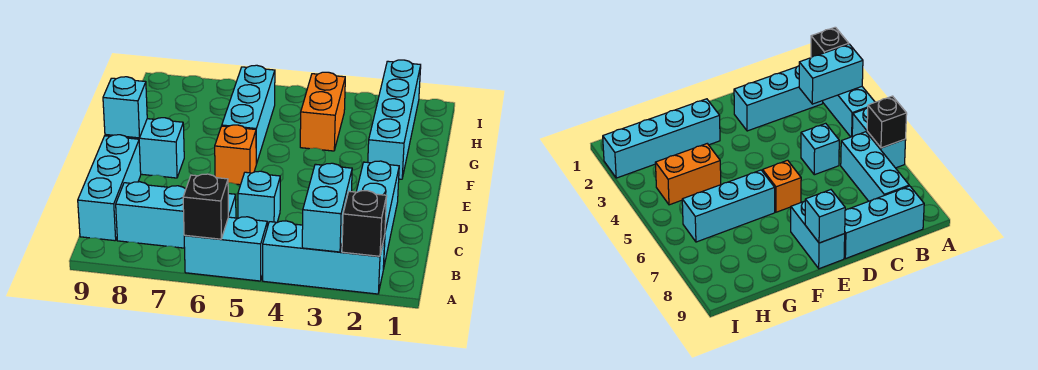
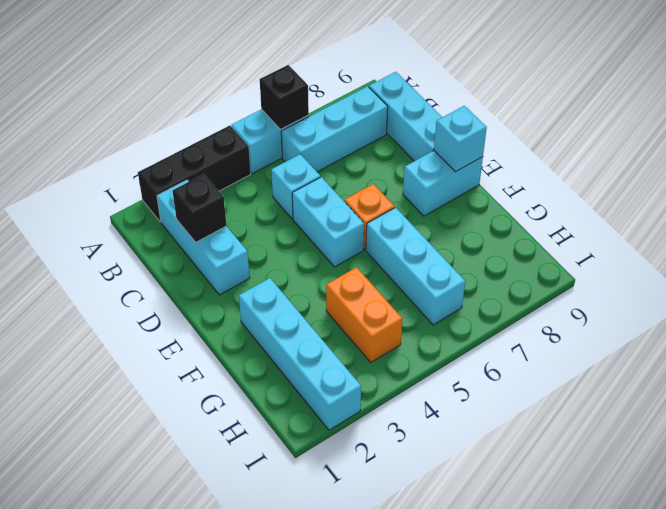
cyan brick A2:A4 level 1 -> black brick A2:A4 level 1
black brick A2 level 2 -> black brick C2 level 2
cyan brick A3:B3 level 2 -> cyan brick D5:E5 level 1

